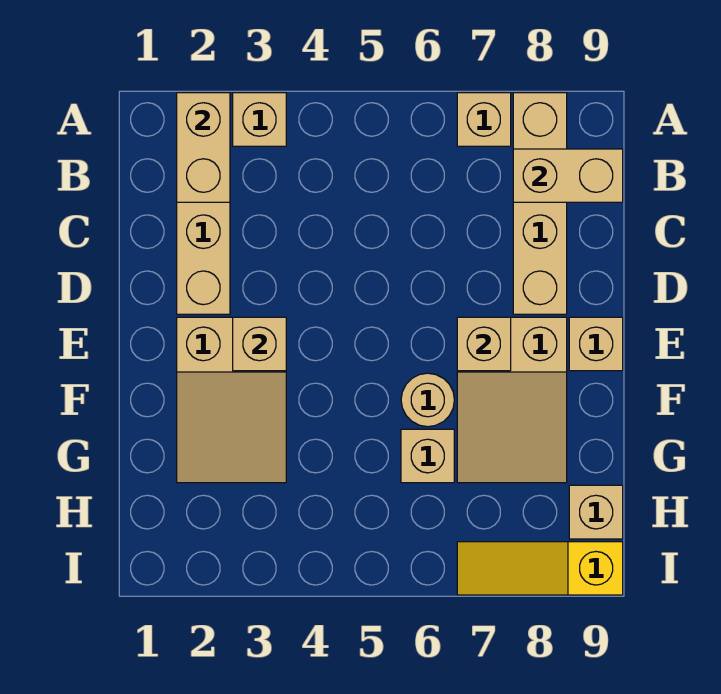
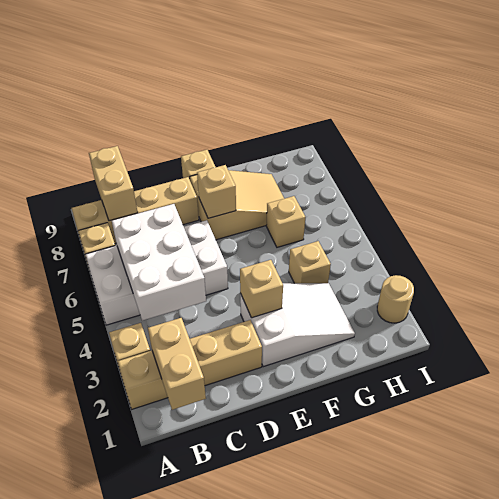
tan brick A2:B2 level 2 -> tan brick B1:B2 level 2
none -> white brick A5:D6 level 1
none -> white brick B4:C6 level 2
tan slope E2:G3 level 1 top E -> white slope E2:G3 level 1 top E
tan round brick F6 level 1 -> tan round brick I2 level 1
tan brick H9 level 1 -> tan brick G4 level 1
yellow slope I7:I9 level 1 top 9 -> none

